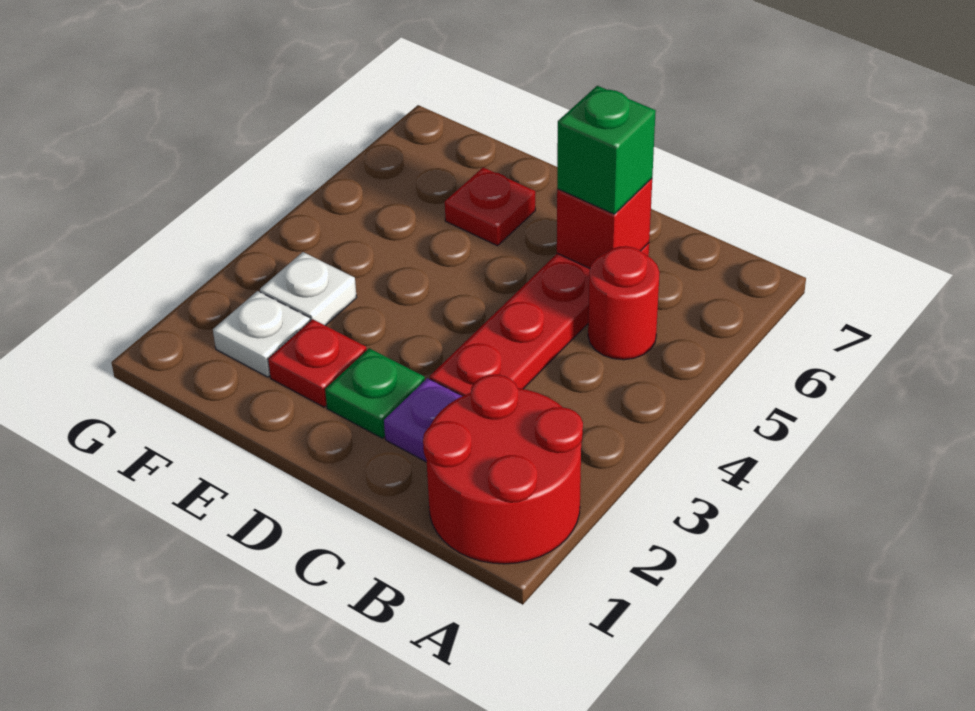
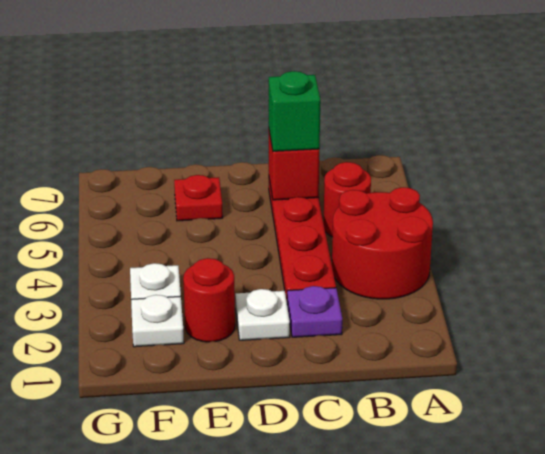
red round brick A1:B2 level 1 -> red round brick A3:B4 level 1
green plate D2 level 1 -> white plate D2 level 1
red plate E2 level 1 -> red round brick E2 level 1

